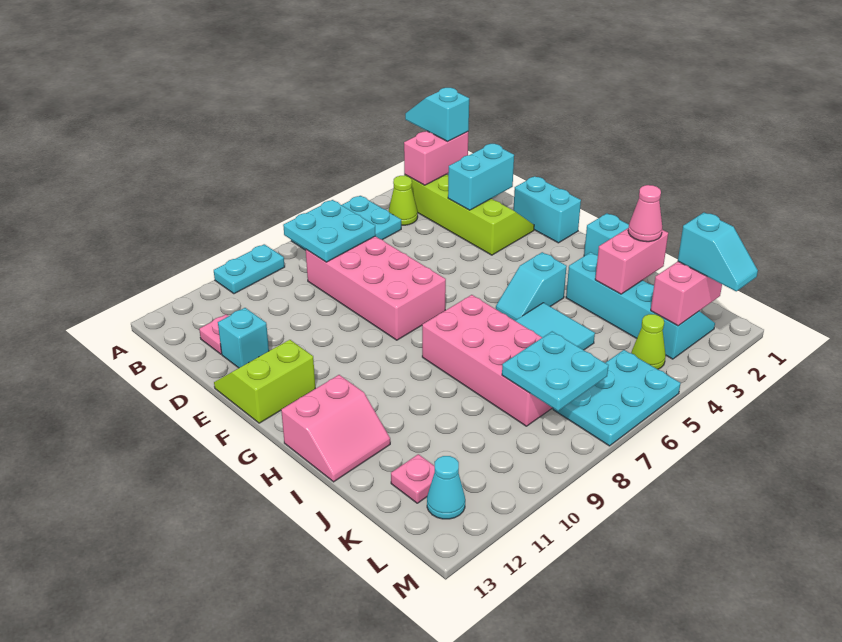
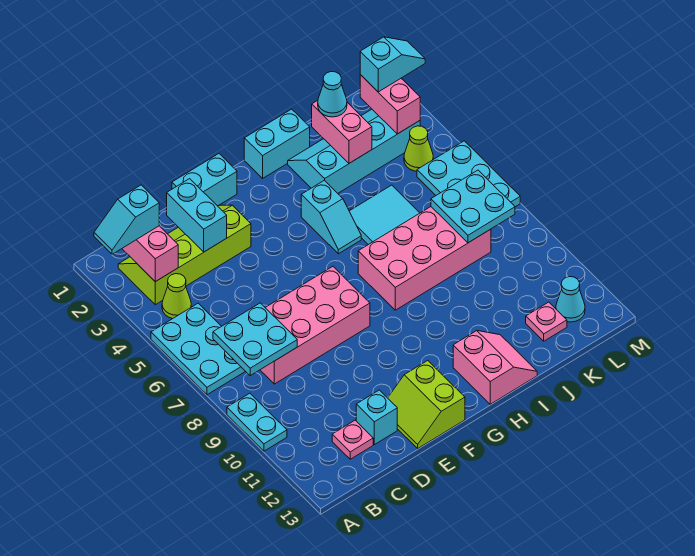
pink cone J2 level 3 -> cyan cone J2 level 3

